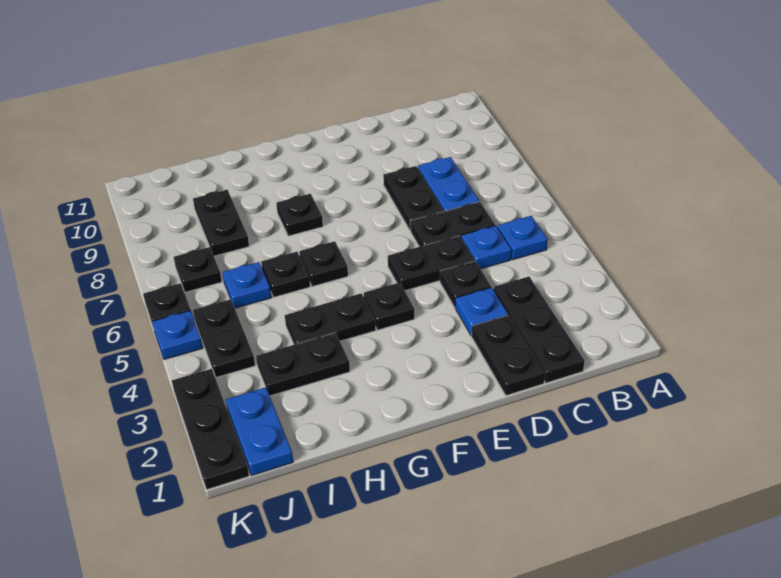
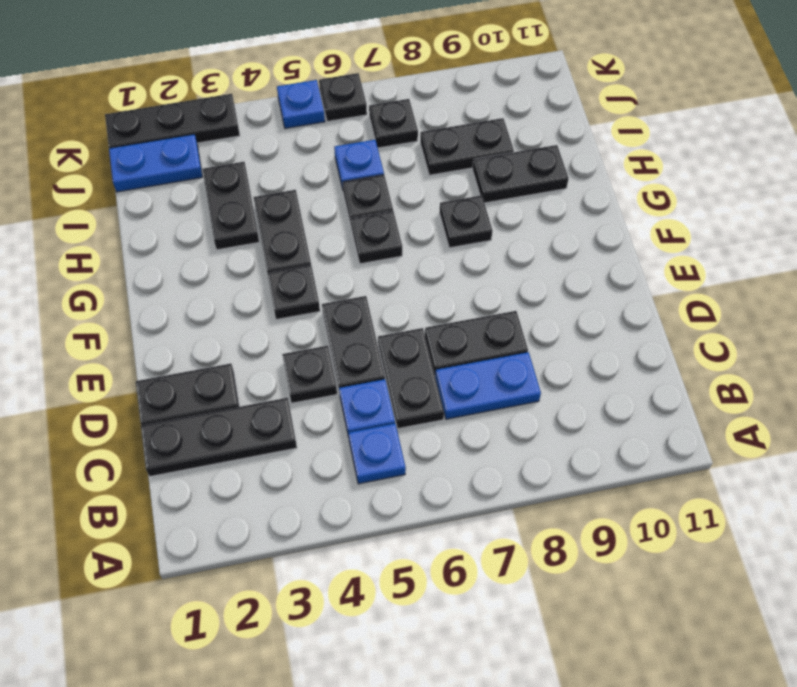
blue plate D3 level 1 -> none
black plate J4:J5 level 1 -> black plate H9:H10 level 1

